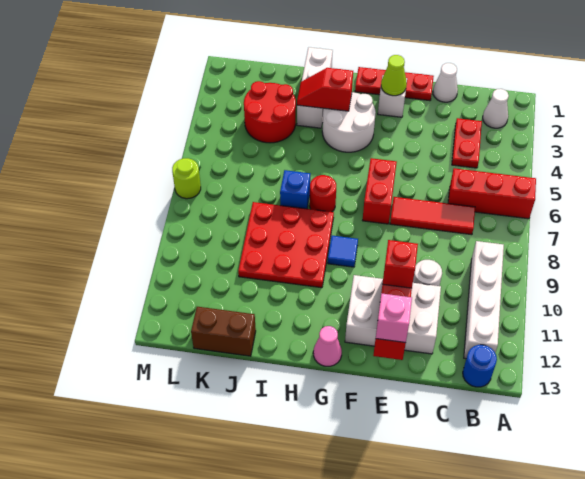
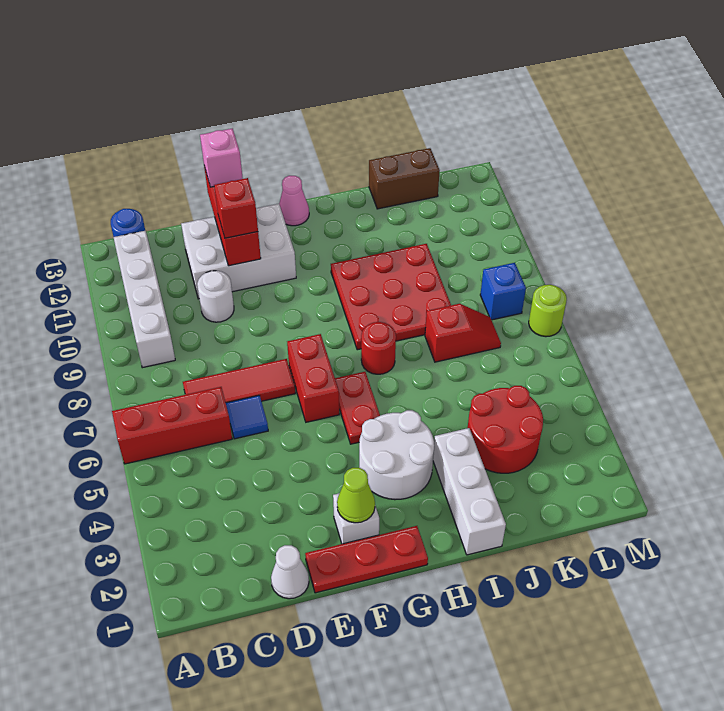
white cone B2 level 1 -> none
red plate C3:C4 level 1 -> red plate G5:G6 level 1
blue tile G9 level 1 -> blue tile D6 level 1
red slope H3:I3 level 2 top H -> red slope J7:K7 level 1 top J
blue brick I7 level 1 -> blue brick L8 level 1

